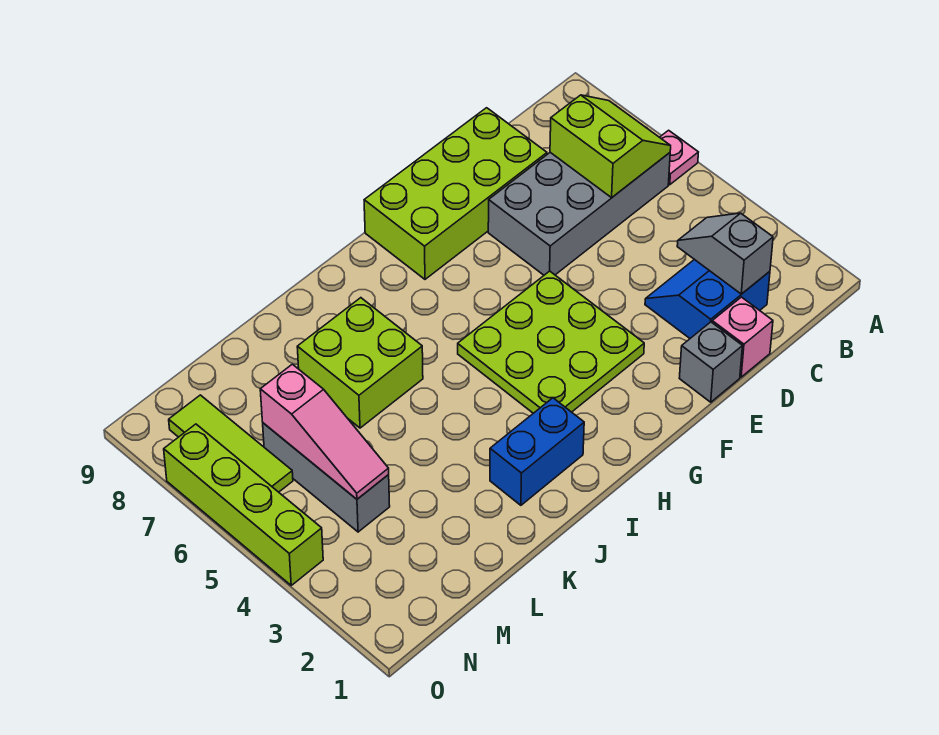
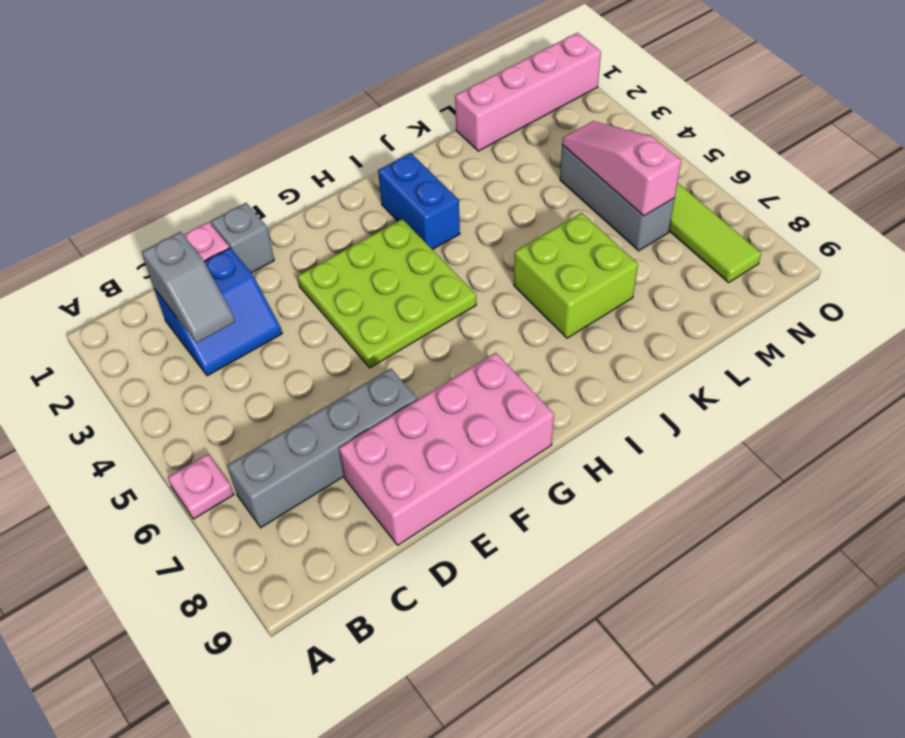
grey brick B6:E7 level 1 -> grey brick B7:E7 level 1
lime slope B6:C7 level 2 top C -> none
lime brick D8:G9 level 1 -> pink brick D8:G9 level 1
blue brick I2:J2 level 1 -> blue brick I2:I3 level 1
none -> pink brick L1:O1 level 1
lime brick O4:O7 level 1 -> none

